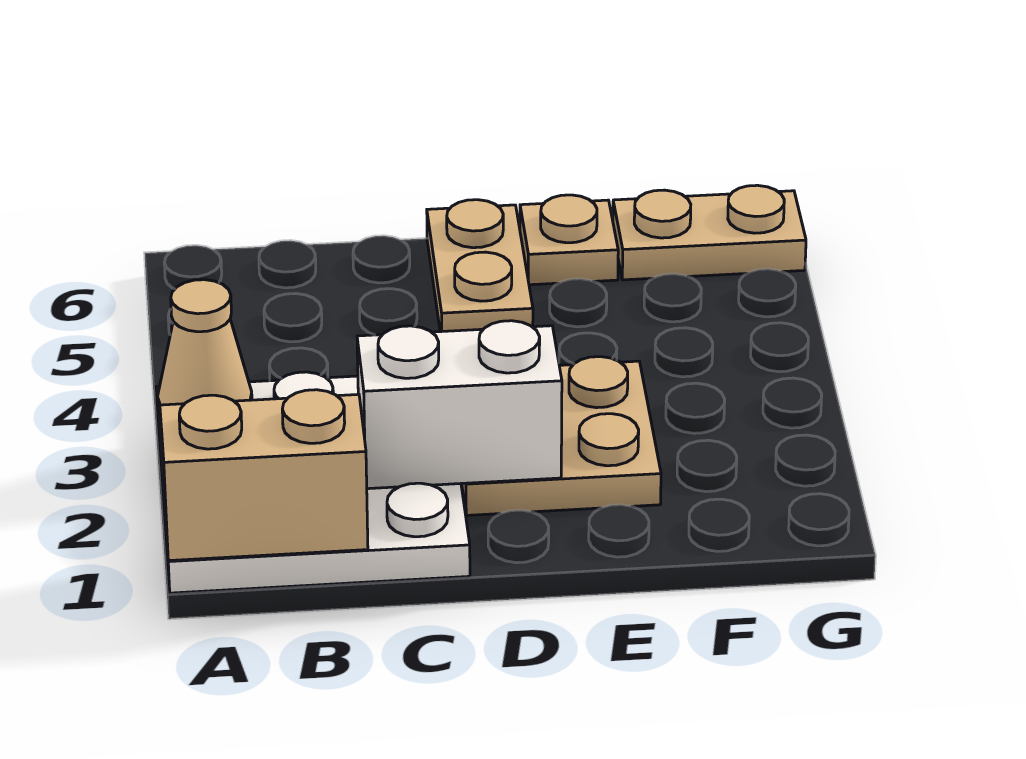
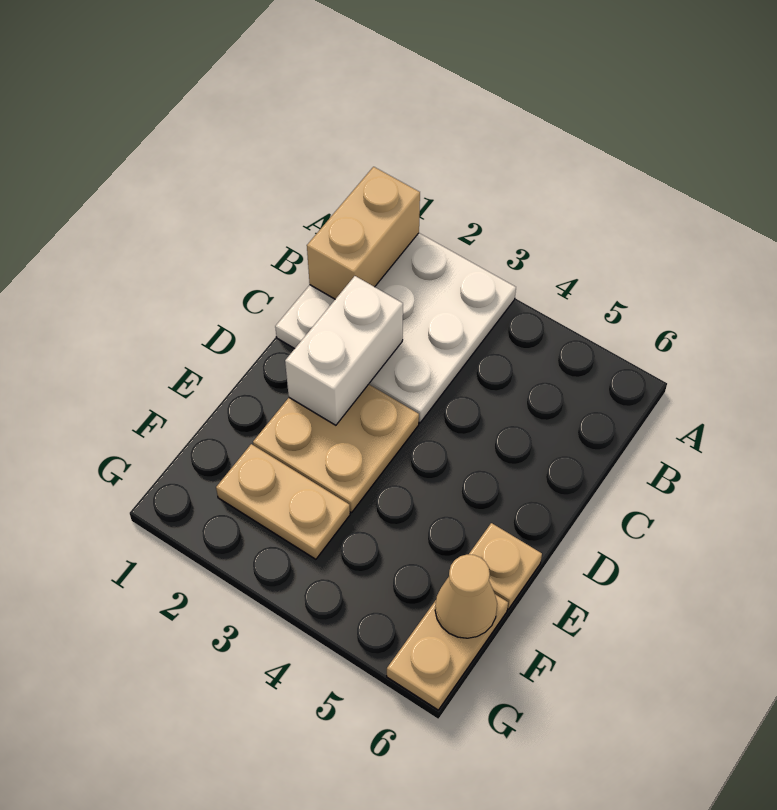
tan cone A3 level 2 -> tan cone F6 level 2
tan plate D5:D6 level 1 -> tan plate F2:F3 level 1

